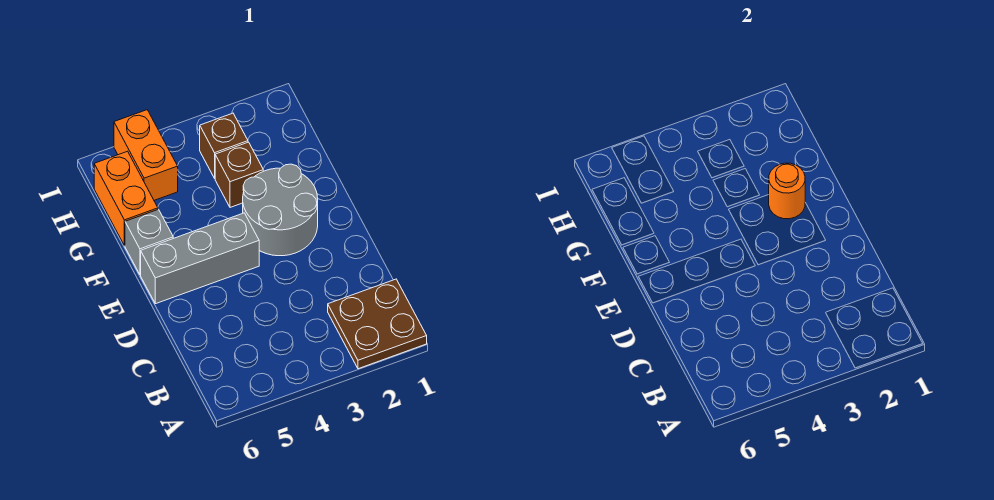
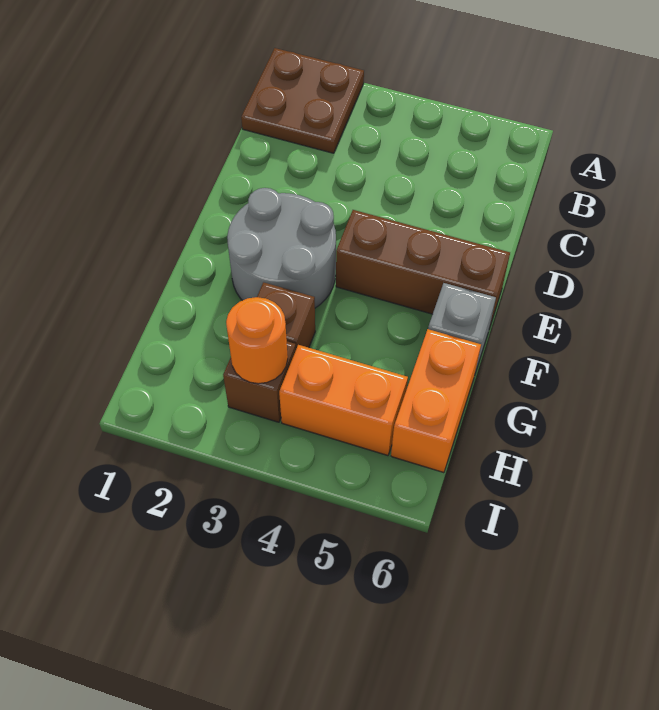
grey brick E4:E6 level 1 -> brown brick E4:E6 level 1
orange round brick F2 level 2 -> orange round brick H3 level 2
orange brick H5:I5 level 1 -> orange brick H4:H5 level 1

